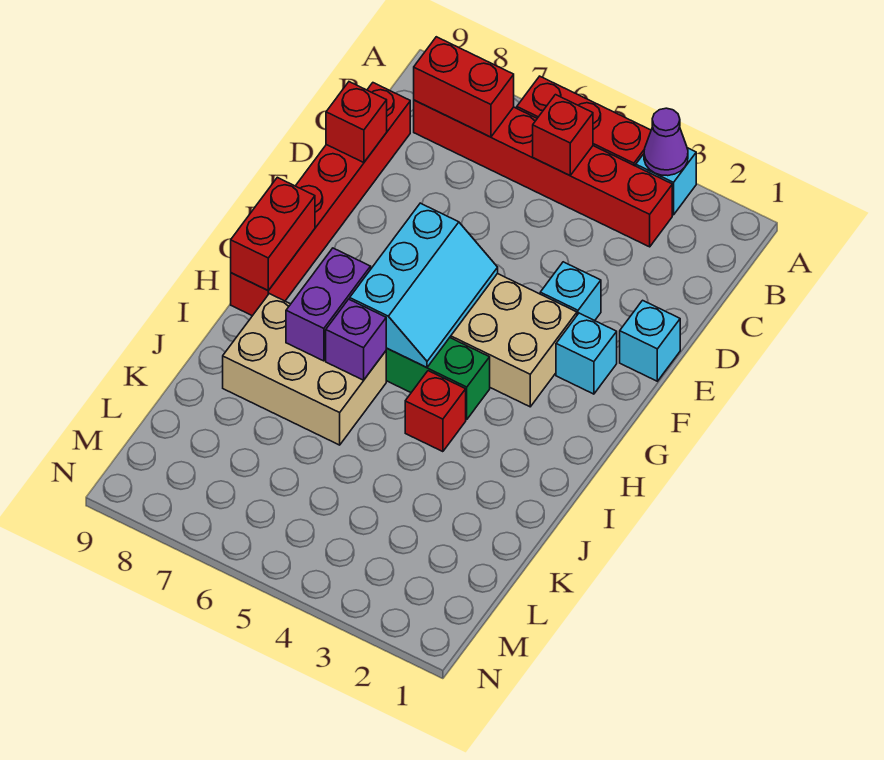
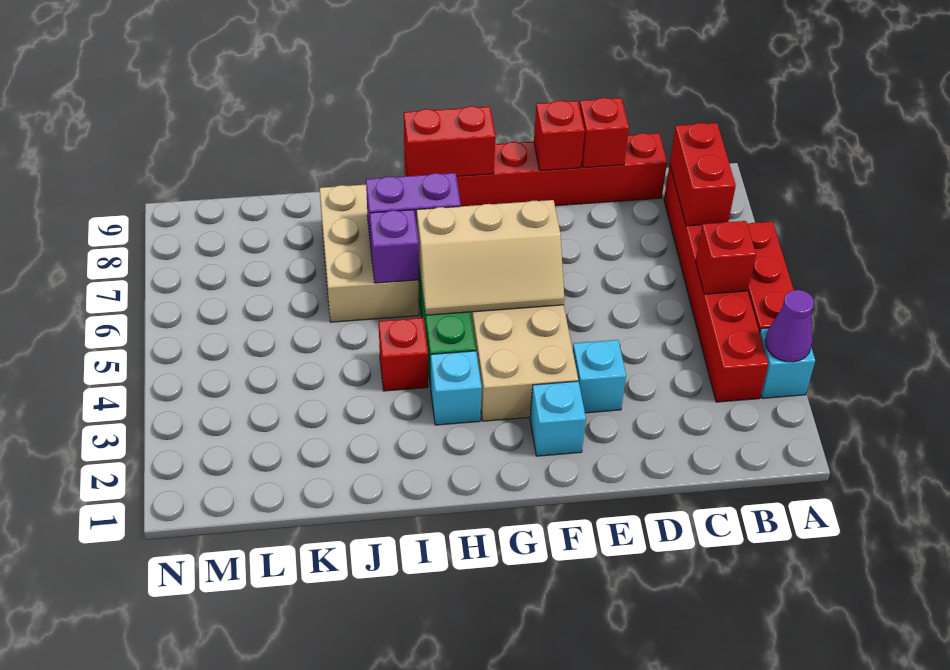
cyan brick E1 level 1 -> cyan brick H3 level 1
none -> red brick E9 level 2
cyan slope F5:H6 level 2 top 6 -> tan slope F5:H6 level 2 top 6

